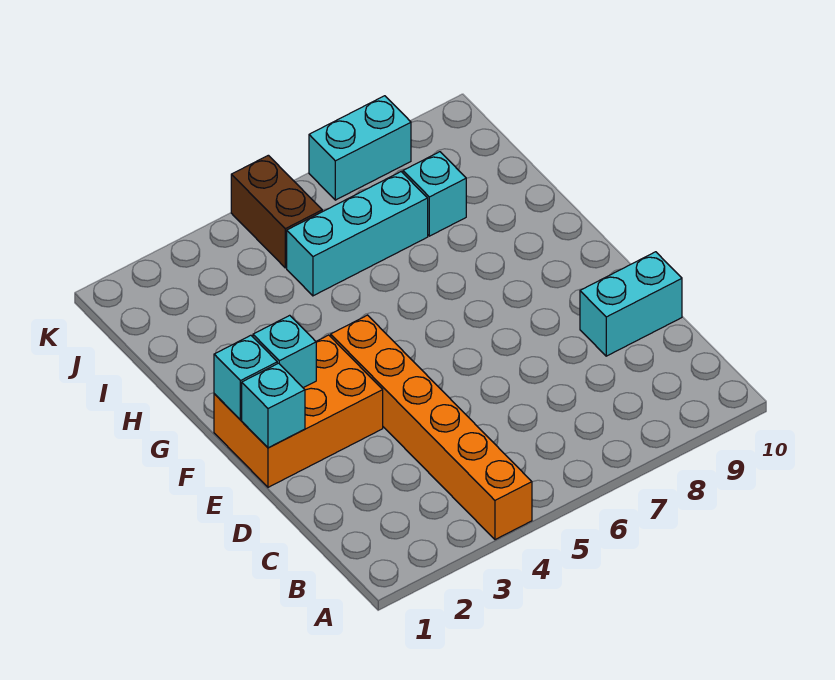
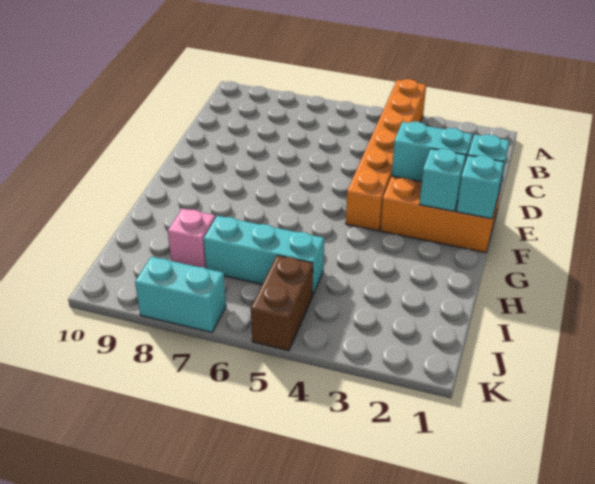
cyan brick D9:D10 level 1 -> cyan brick E2:E3 level 2
cyan brick I8 level 1 -> pink brick I8 level 1

